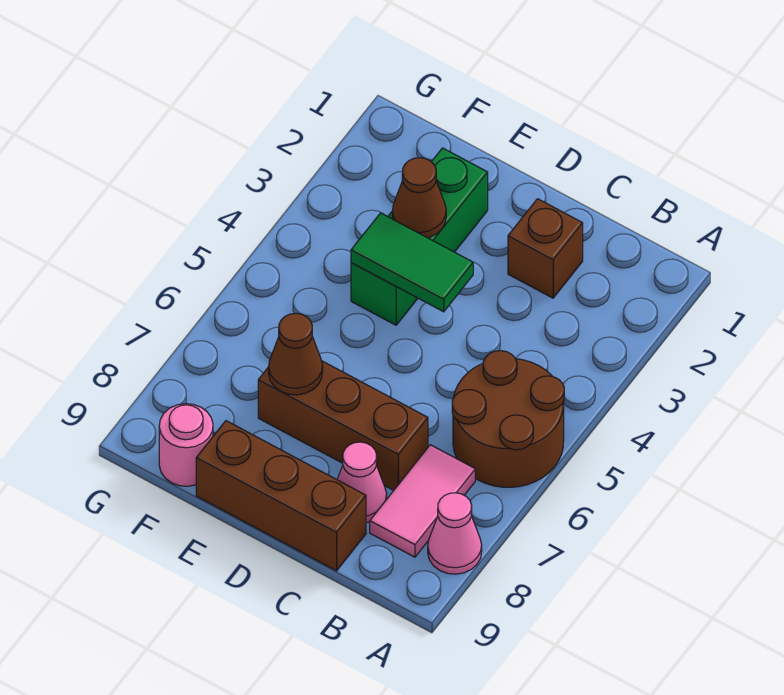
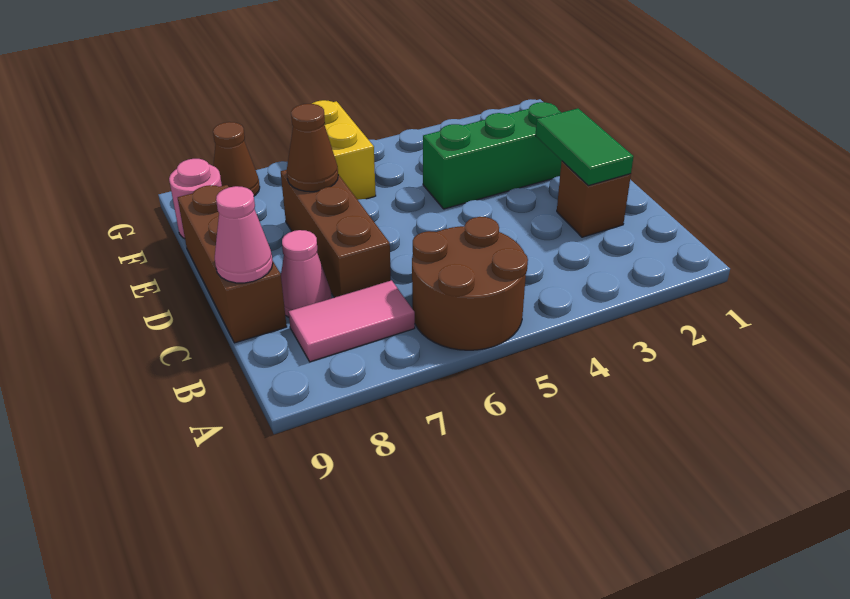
pink cone A8 level 1 -> pink cone C9 level 2
green tile D4:E4 level 2 -> green tile C2:D2 level 2
brown cone E3 level 2 -> brown cone G8 level 1
none -> yellow brick F6:G6 level 1

